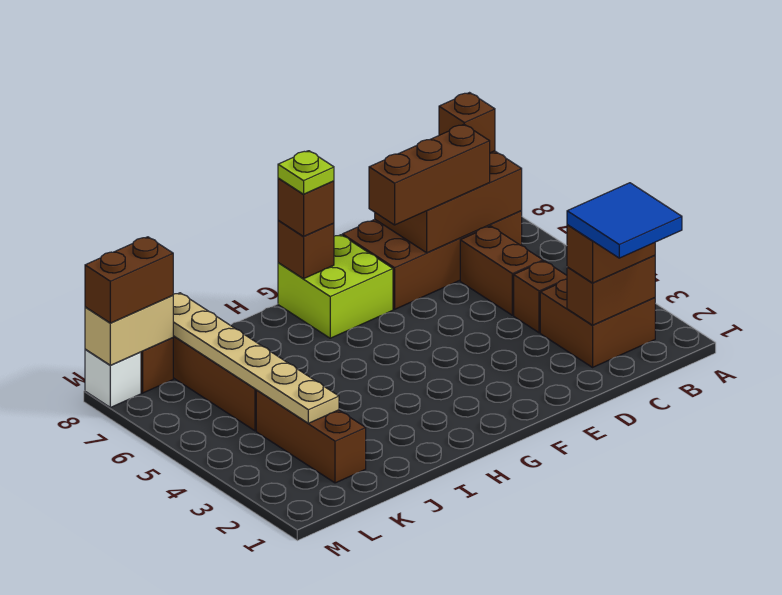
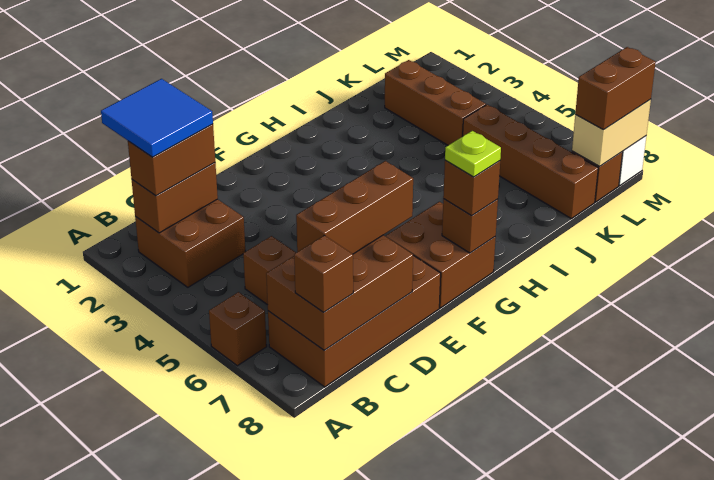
brown brick C4 level 1 -> brown brick A6 level 1
lime brick F7:G8 level 1 -> brown brick F7:G8 level 1
tan plate K3:K8 level 2 -> none

